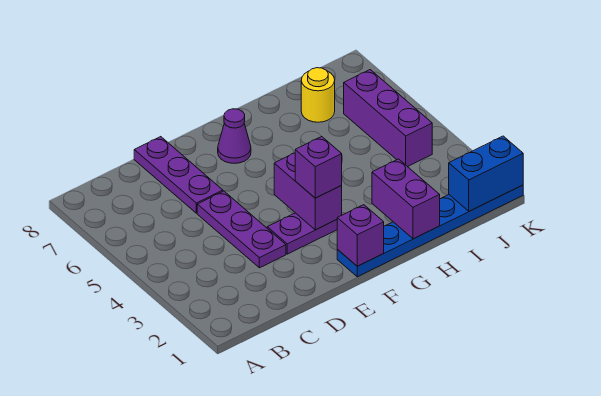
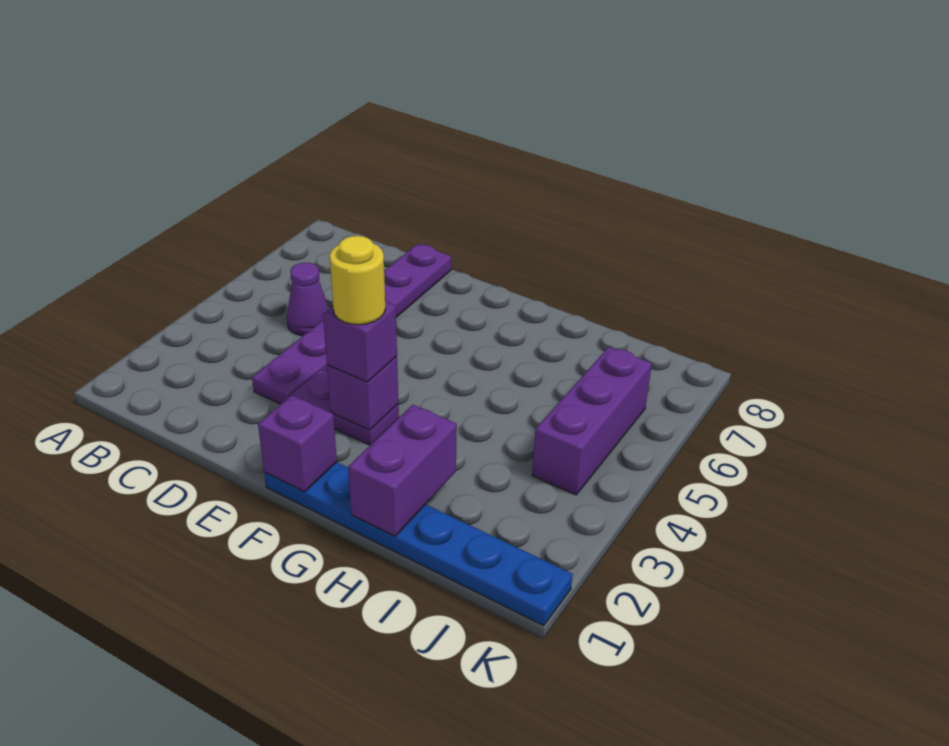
purple brick F3:F4 level 2 -> purple brick F3 level 2
purple cone F7 level 1 -> purple cone C5 level 1
yellow round brick I7 level 1 -> yellow round brick F3 level 4
blue brick J1:K1 level 2 -> none

